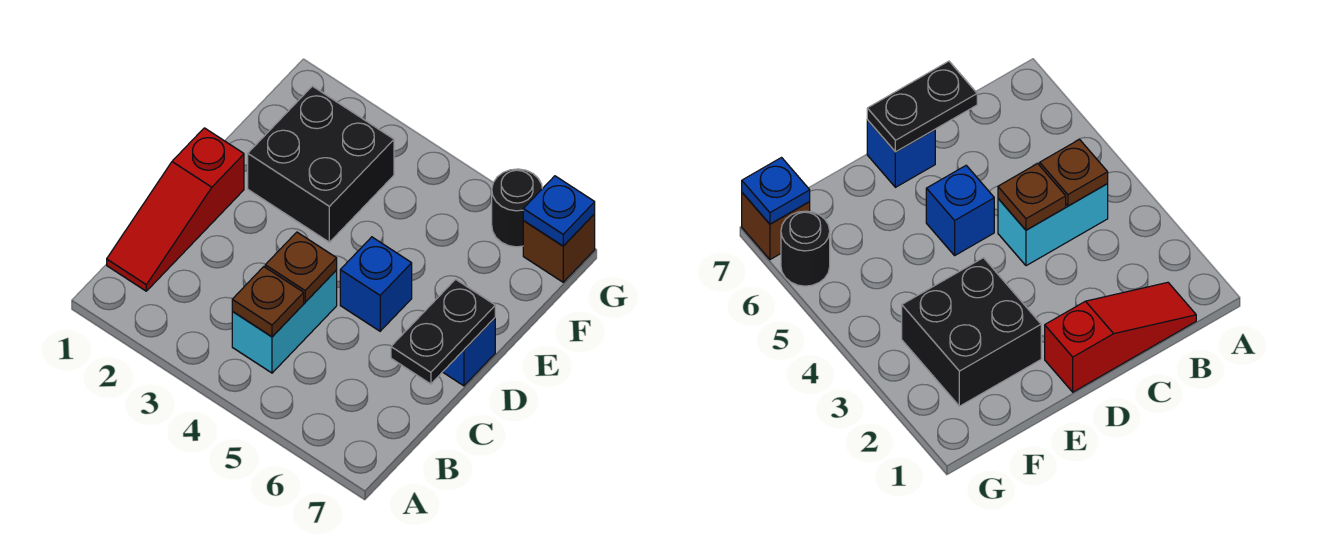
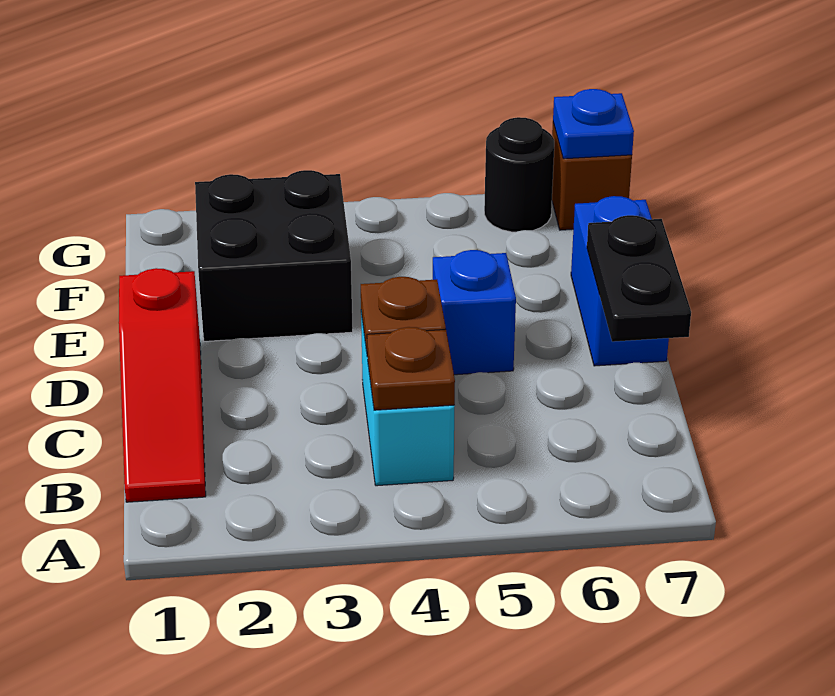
blue brick D7 level 1 -> blue brick D7:E7 level 1

